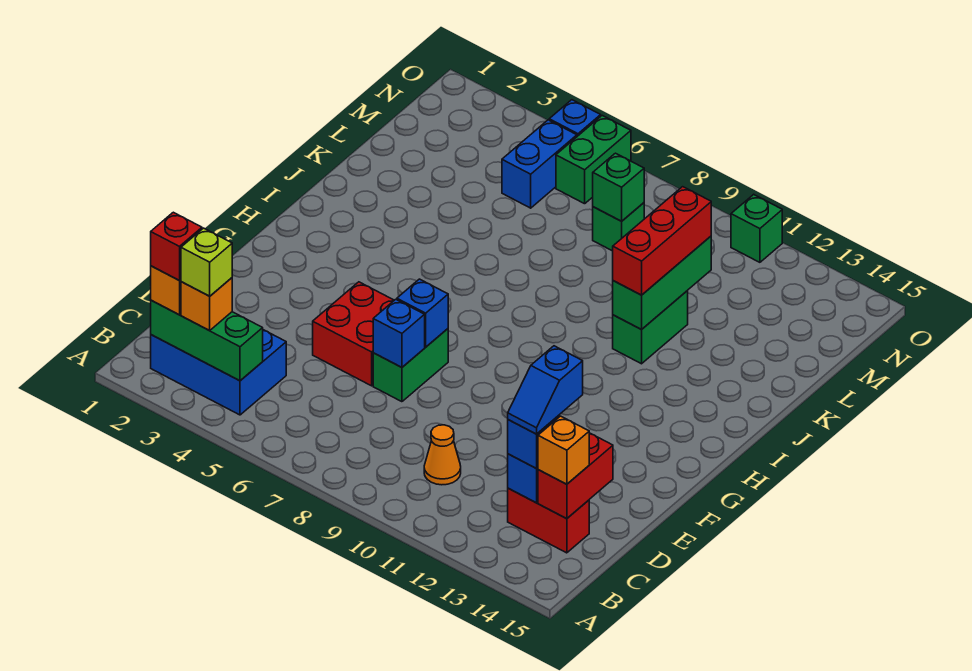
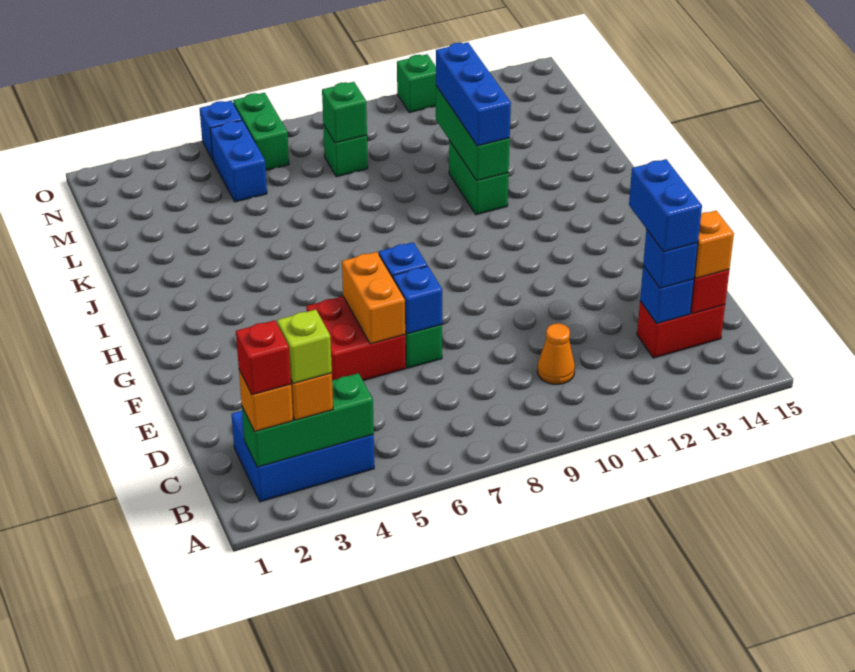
blue slope C13:D13 level 4 top D -> blue brick C13:D13 level 4
none -> orange brick E6:F6 level 2
red brick J11:L11 level 3 -> blue brick J11:L11 level 3

